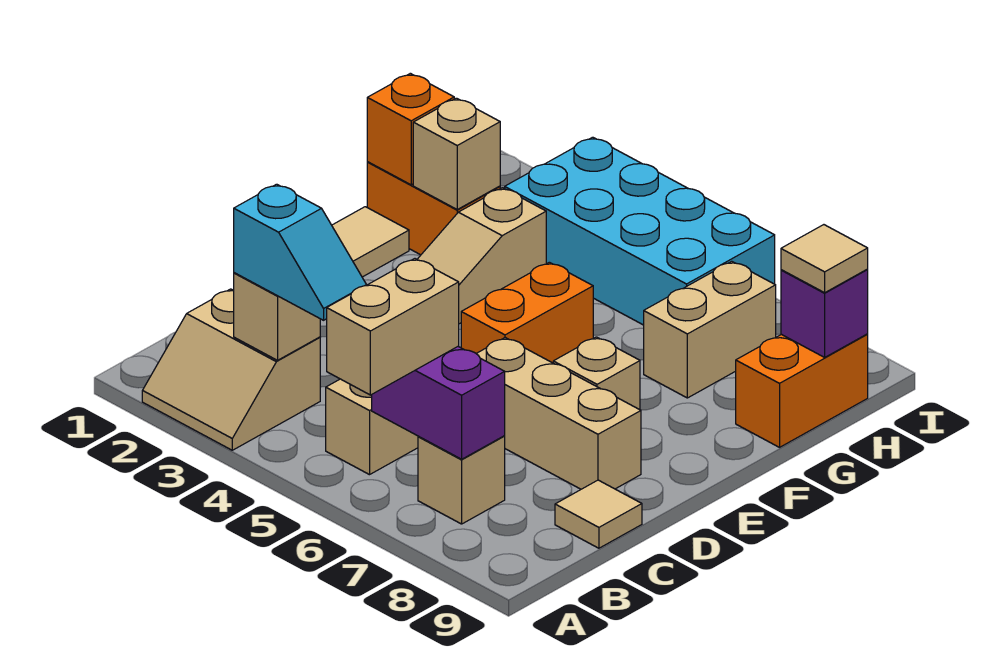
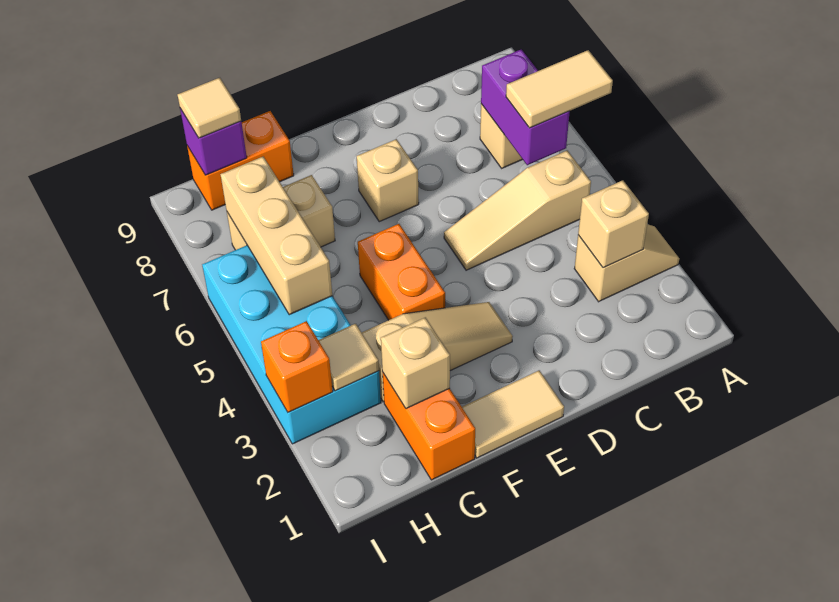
tan slope A2:B3 level 1 top B -> tan slope A3:B3 level 1 top B
tan brick A6:B6 level 3 -> tan tile A6:B6 level 3
cyan slope B3:B4 level 3 top 3 -> none
tan tile C9 level 1 -> tan tile H3 level 2
tan brick D6:D8 level 1 -> tan brick H5:H7 level 2
orange brick E5:F5 level 1 -> orange brick F4:F5 level 1
orange brick G1 level 2 -> orange brick I3 level 2

